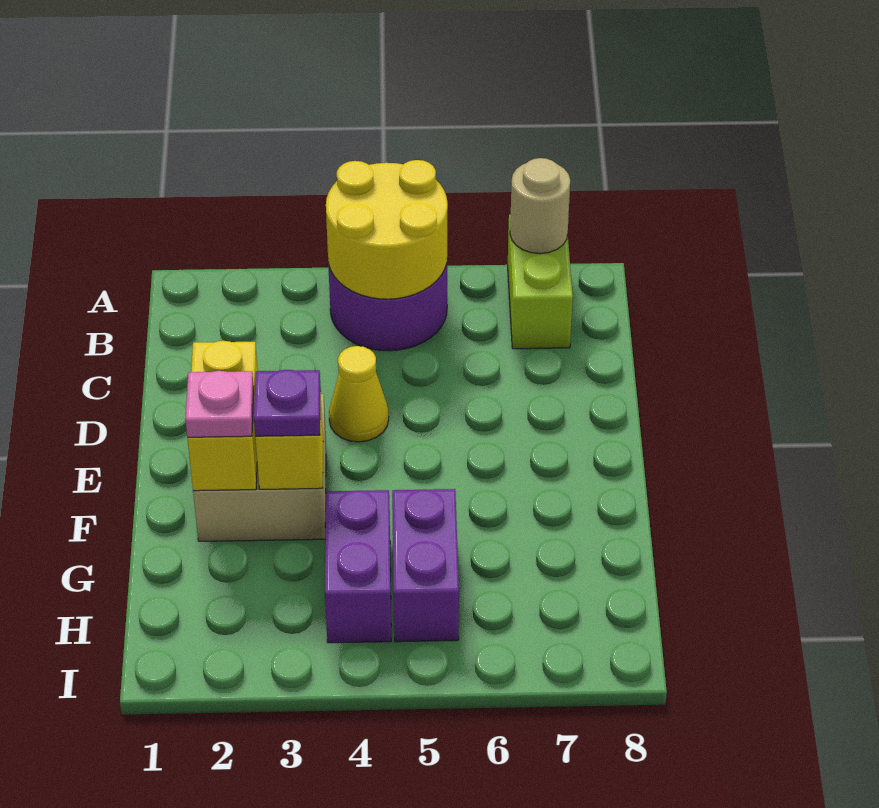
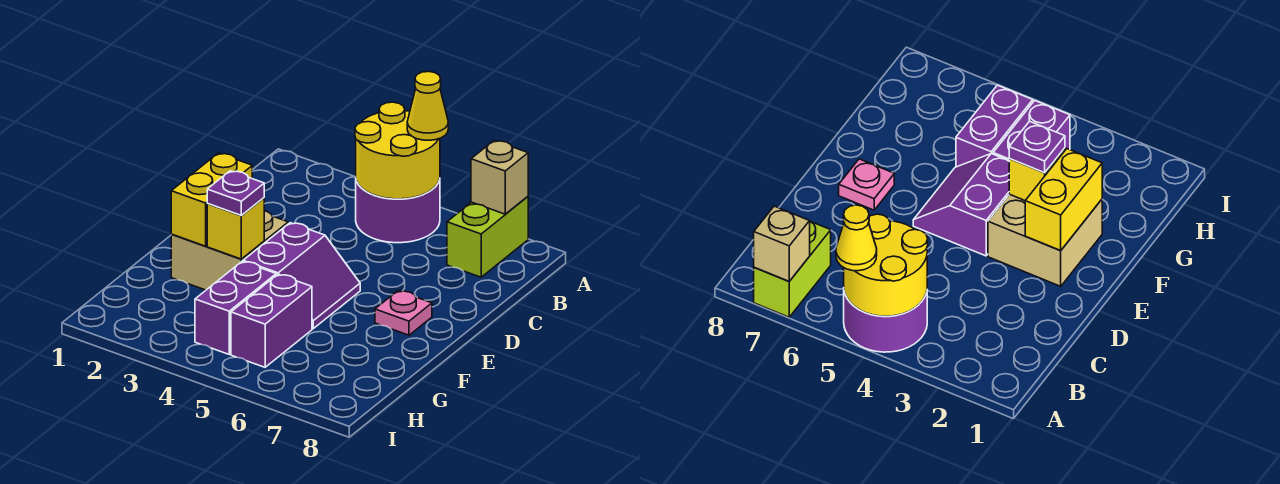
tan round brick A7 level 2 -> tan brick A7 level 2
yellow cone D4 level 1 -> yellow cone A5 level 3
none -> purple slope E4:F5 level 1 top 4
pink plate F2 level 3 -> pink plate E7 level 1

